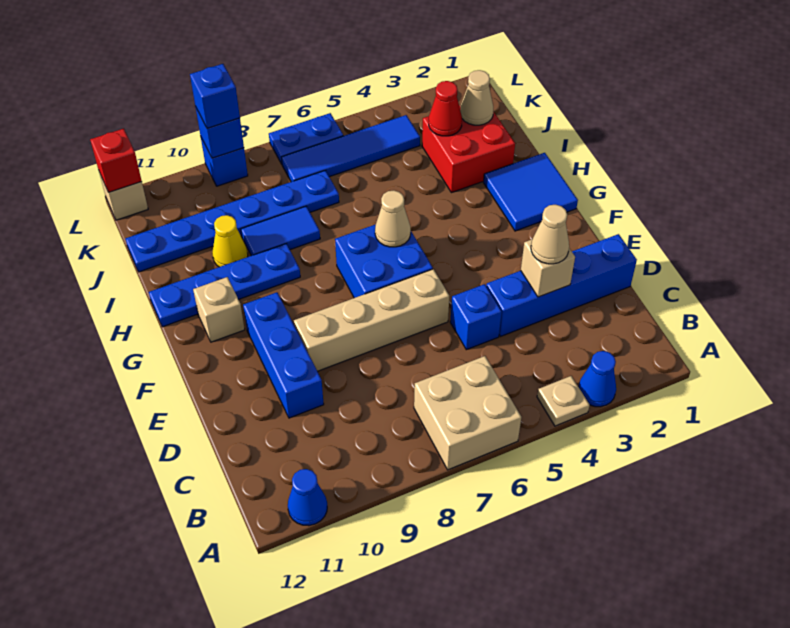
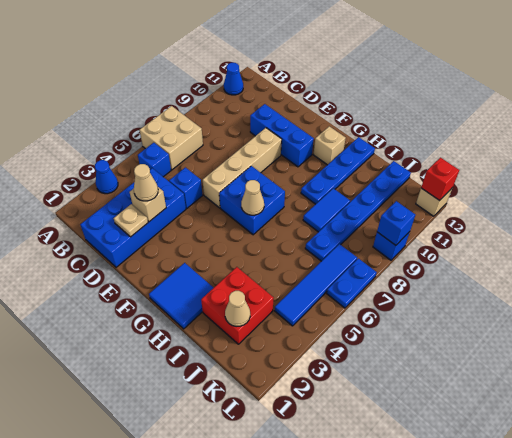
tan plate A4 level 1 -> tan plate D2 level 2
blue brick D1:D4 level 1 -> blue brick C1:D4 level 1
yellow cone I10 level 1 -> none
red cone J3 level 2 -> none
blue brick L9 level 3 -> blue brick B5 level 1

